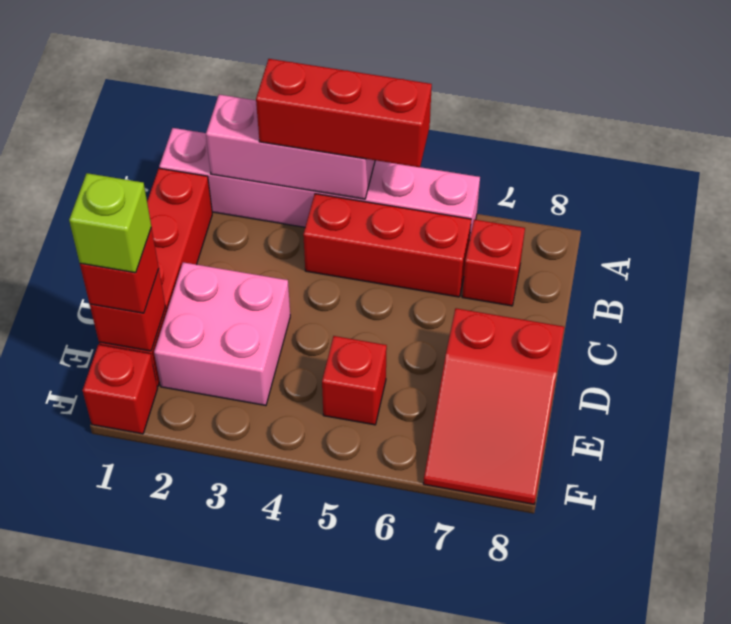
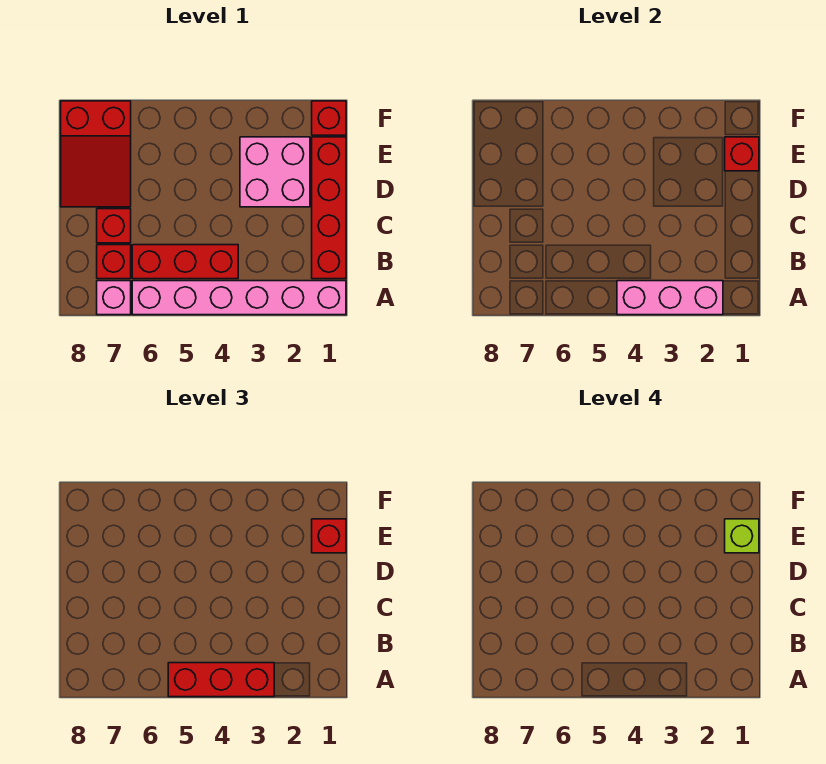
none -> pink brick A7 level 1
red slope D7:F8 level 1 top D -> red slope D7:F8 level 1 top F
red brick E5 level 1 -> red brick C7 level 1

